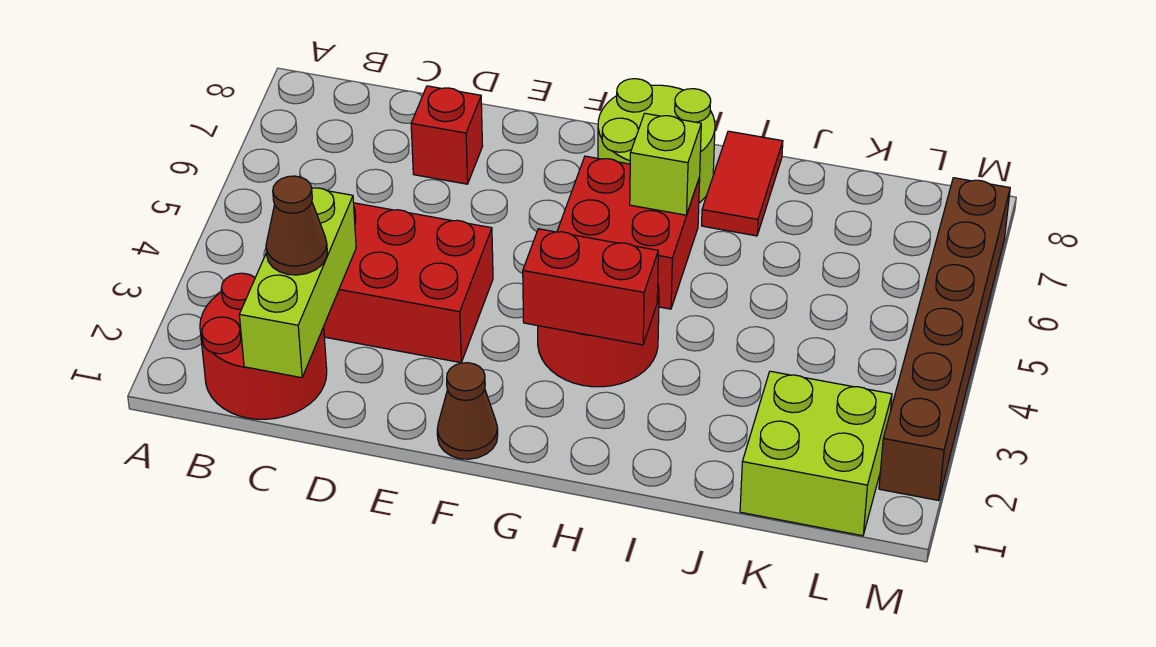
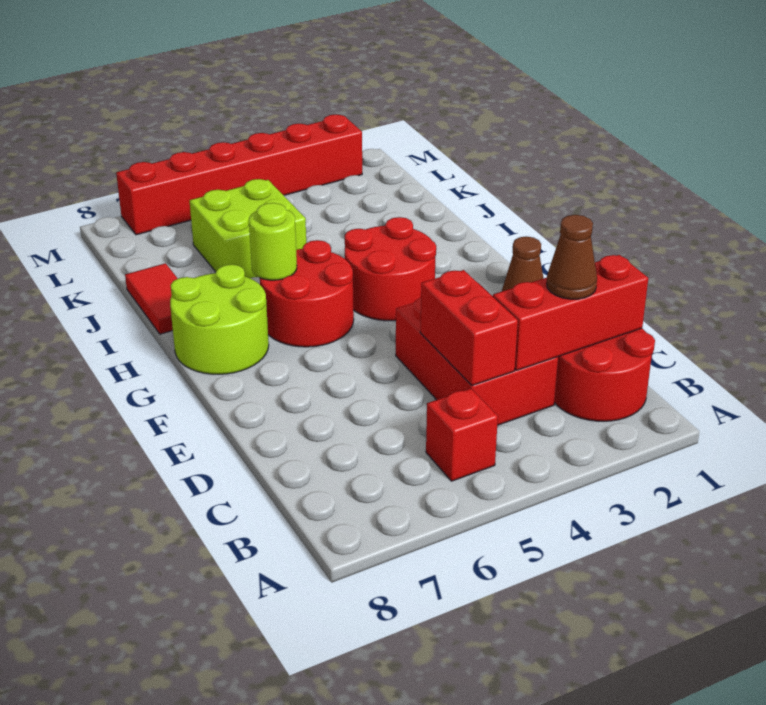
lime brick C1:C3 level 2 -> red brick C1:C3 level 2
red brick D7 level 1 -> red brick B5 level 1
red brick G3:H3 level 2 -> red brick C4:D4 level 2
red brick G5:H6 level 1 -> red round brick G5:H6 level 1
lime brick H6 level 2 -> lime round brick H6 level 2
red tile I7:I8 level 1 -> red tile I8:J8 level 1
lime brick K1:L2 level 1 -> lime brick J5:K6 level 1
brown brick M2:M7 level 1 -> red brick M2:M7 level 1

